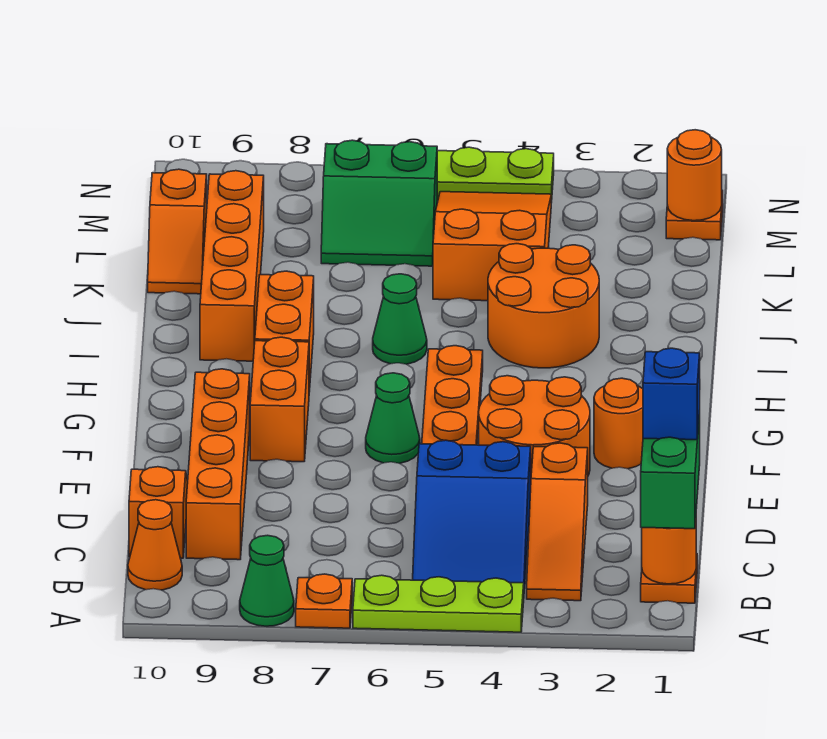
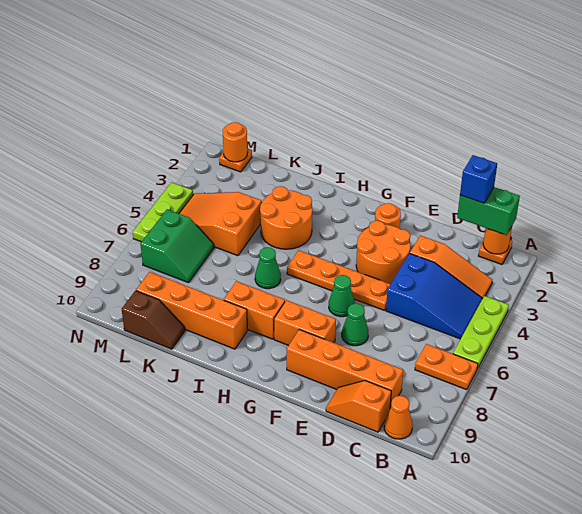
orange plate A7 level 1 -> orange plate A7:B7 level 1
green cone A8 level 1 -> green cone E7 level 1
orange slope K10:L10 level 1 top L -> brown slope K10:L10 level 1 top L

